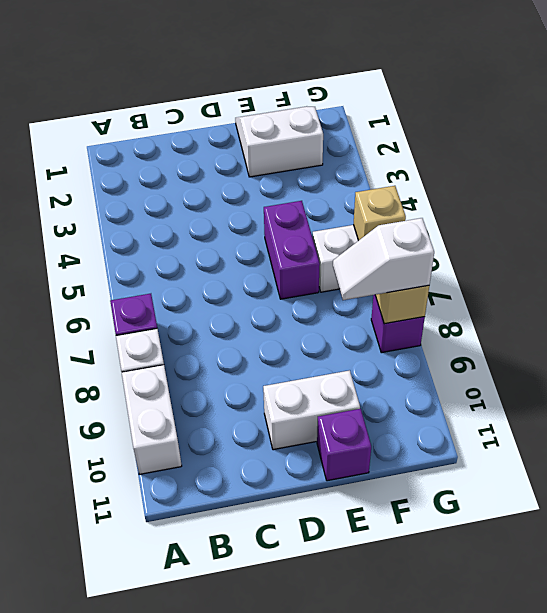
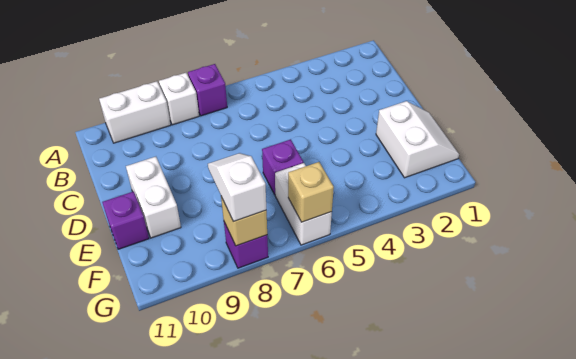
purple brick E5:E6 level 1 -> purple brick E6 level 1

